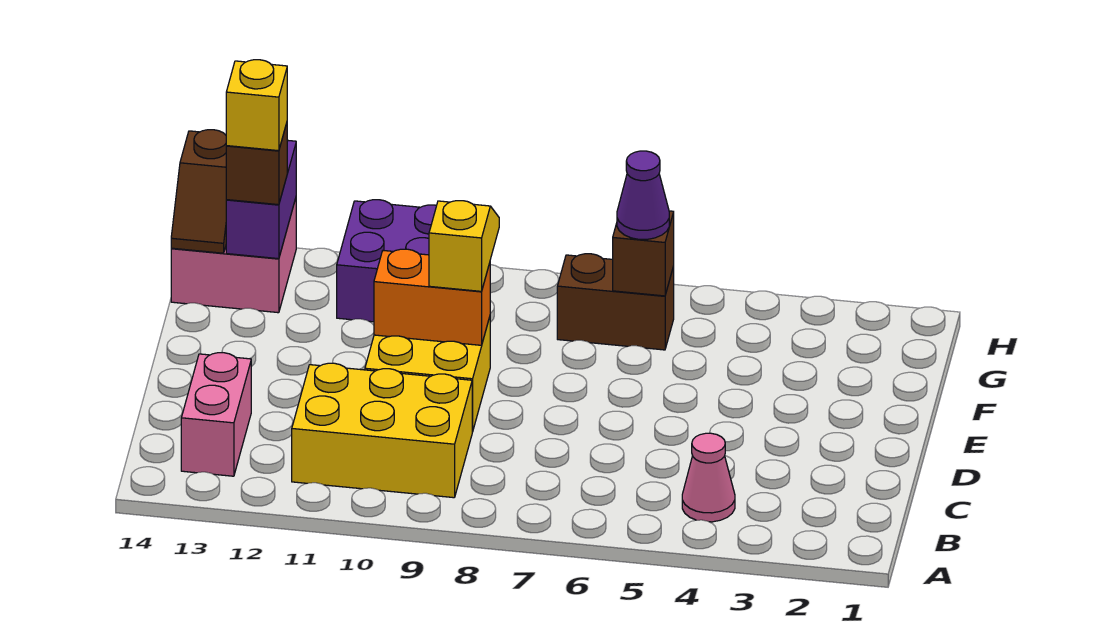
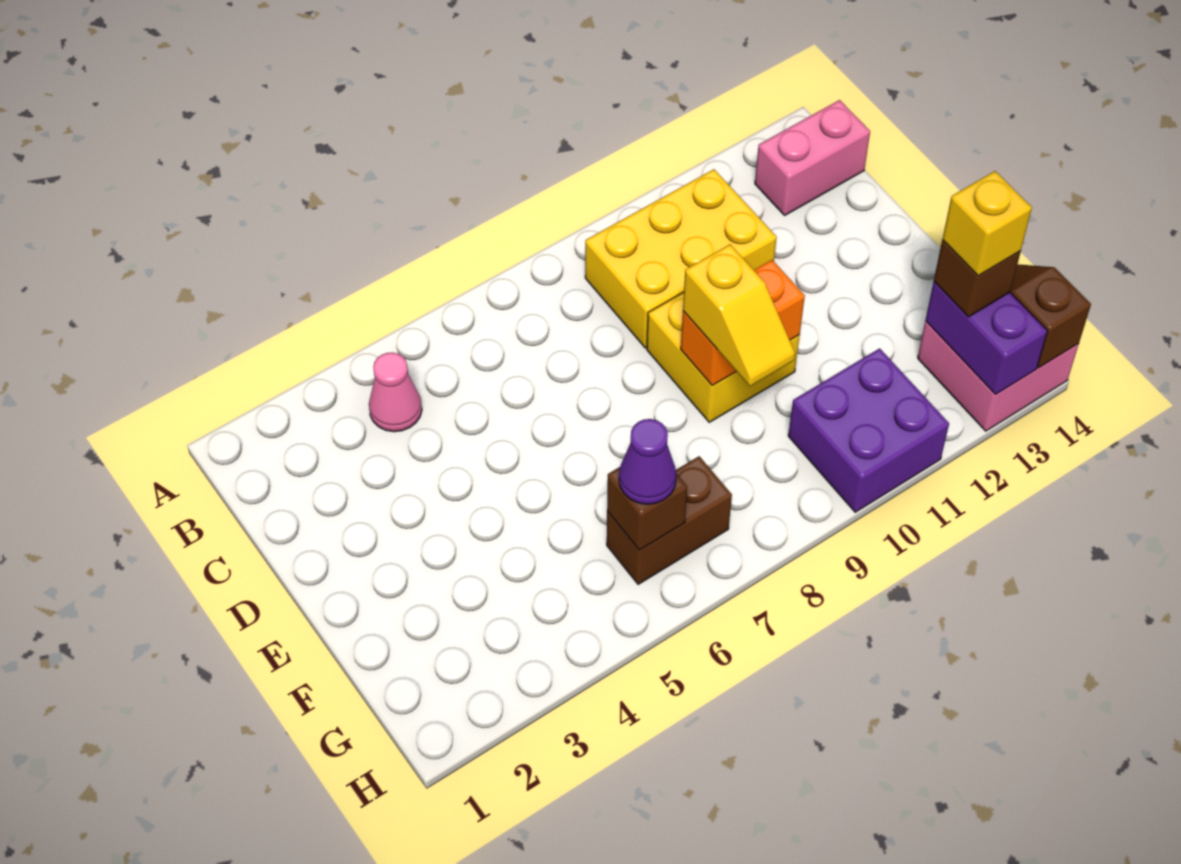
pink brick B13:C13 level 1 -> pink brick B13:B14 level 1

